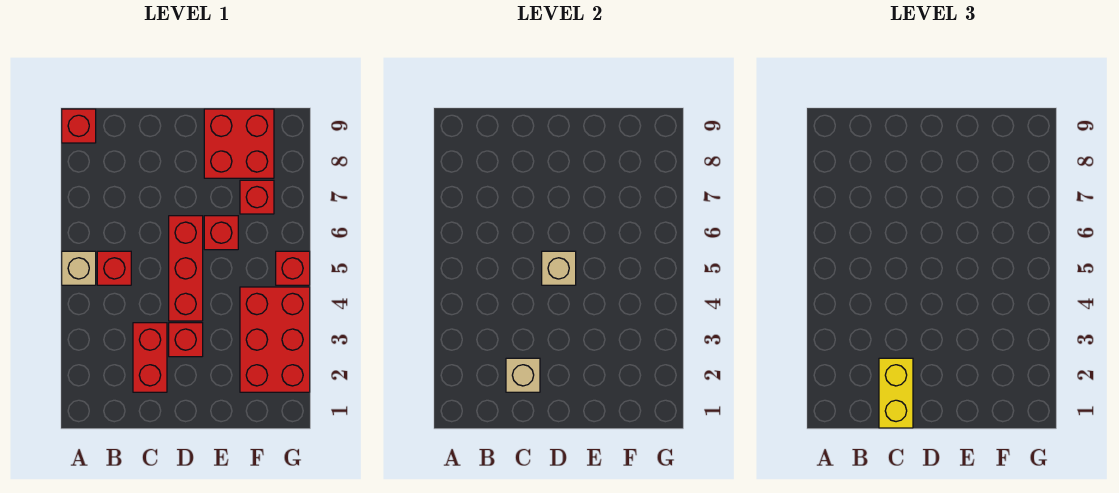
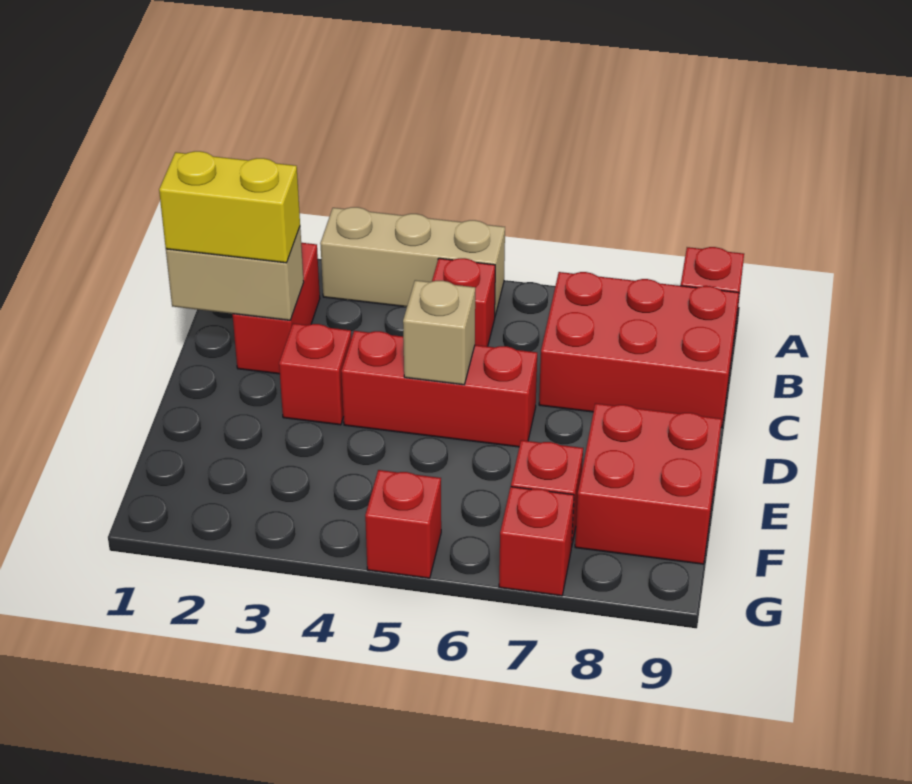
tan brick A5 level 1 -> tan brick A3:A5 level 1
red brick C2:C3 level 1 -> red brick B2:C2 level 1
tan brick C2 level 2 -> tan brick C1:C2 level 2
red brick E6 level 1 -> red brick G7 level 1
red brick F2:G4 level 1 -> red brick B7:C9 level 1

